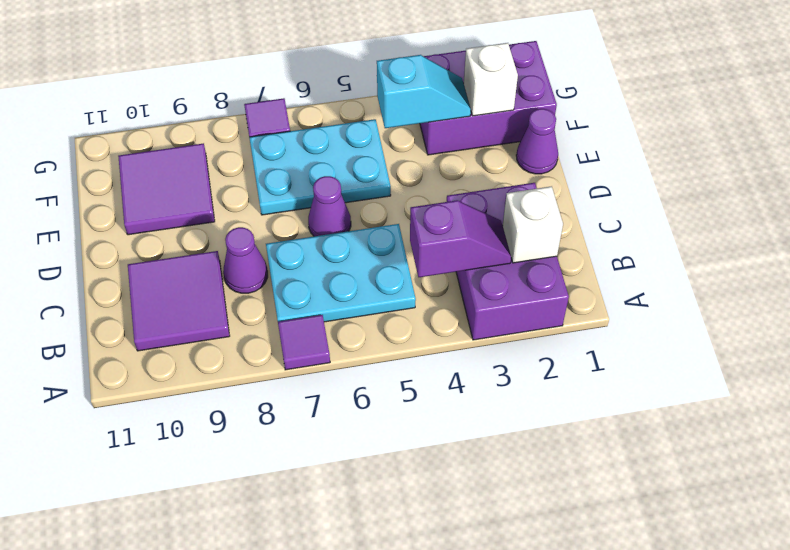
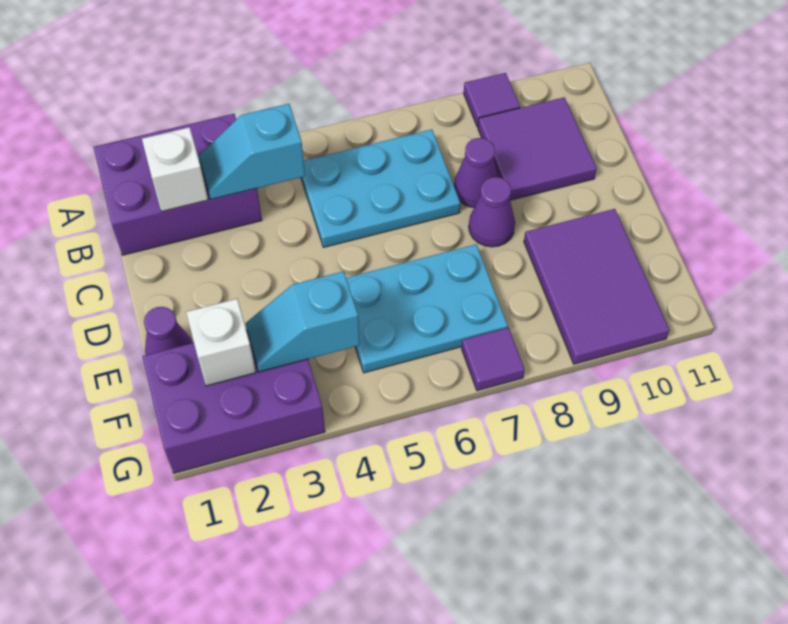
purple brick A2:C3 level 1 -> purple brick A1:B3 level 1
purple tile A7 level 1 -> purple tile A9 level 1
purple slope B3:B4 level 2 top 4 -> cyan slope B3:B4 level 2 top 4
purple cone D6 level 1 -> purple cone D8 level 1
purple tile E9:F10 level 1 -> purple tile E9:G10 level 1

